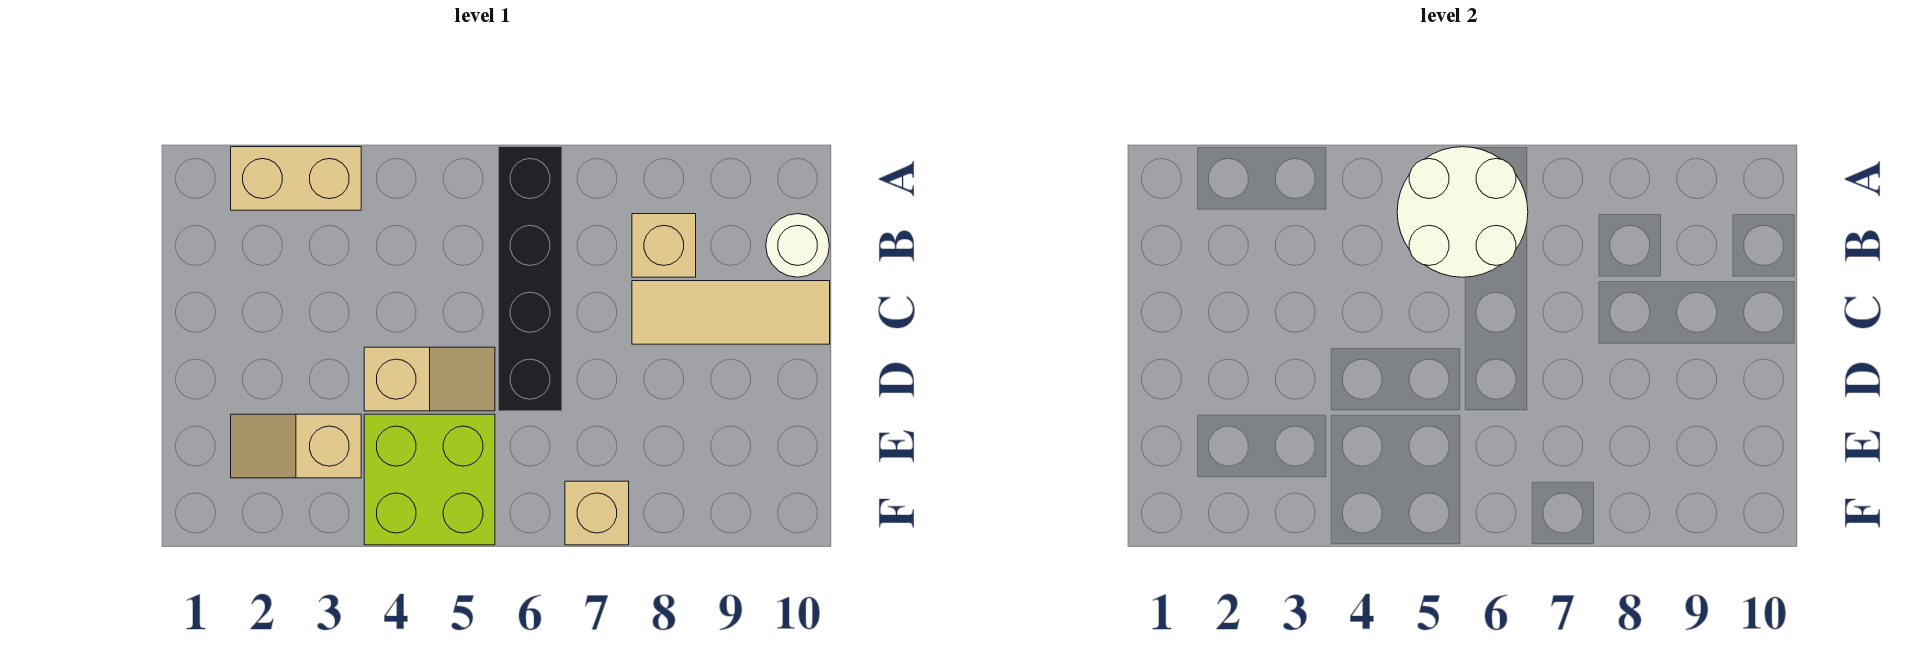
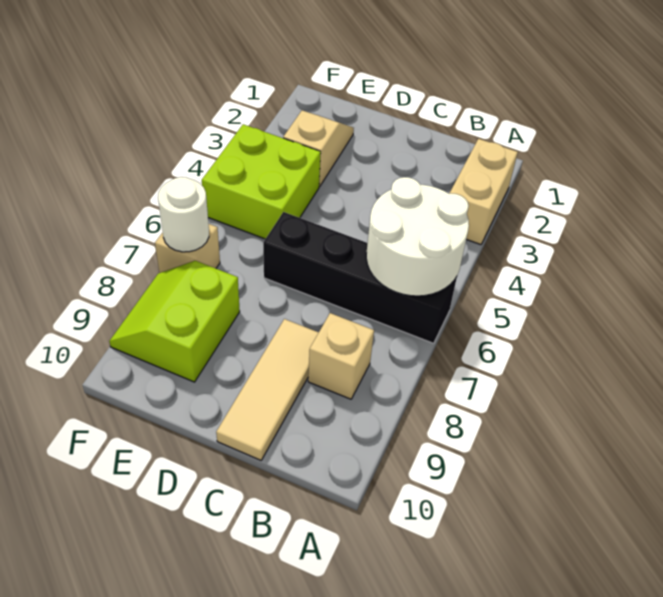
white round brick B10 level 1 -> white round brick F7 level 2
tan slope D4:D5 level 1 top 4 -> none
none -> lime slope E8:F9 level 1 top E

